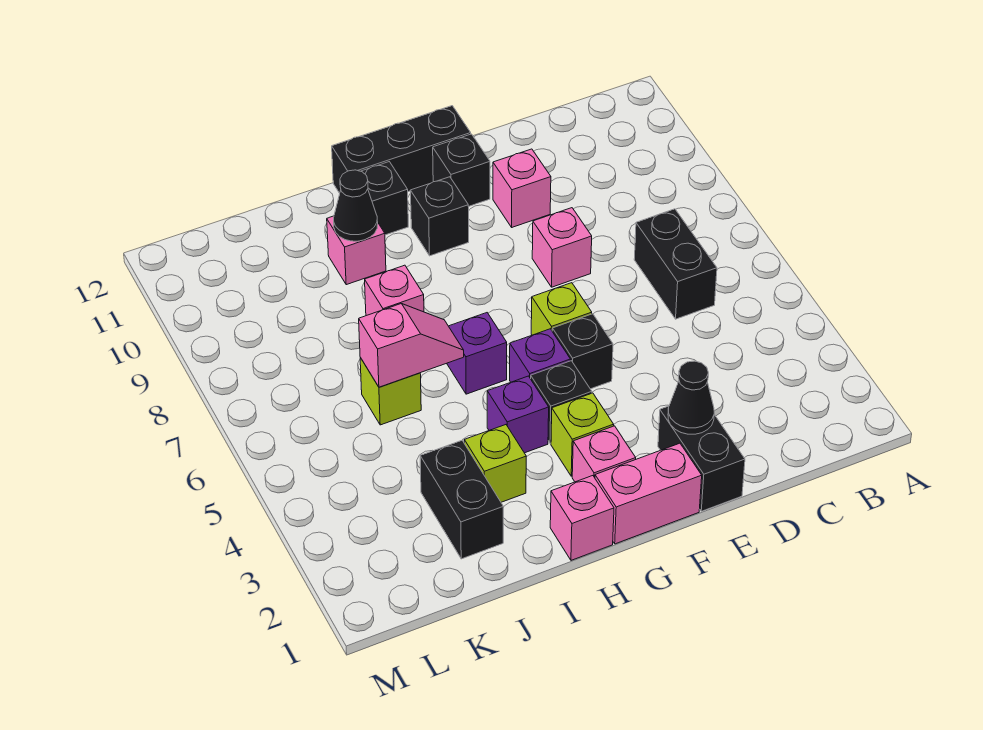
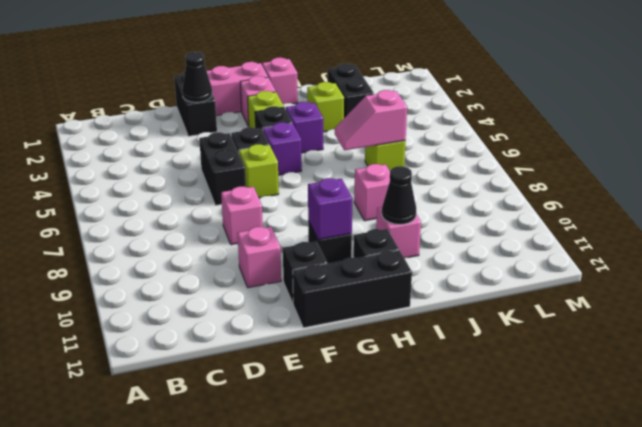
black brick C6:C7 level 1 -> black brick E5:E6 level 1
purple brick H6 level 1 -> purple brick G10 level 2

